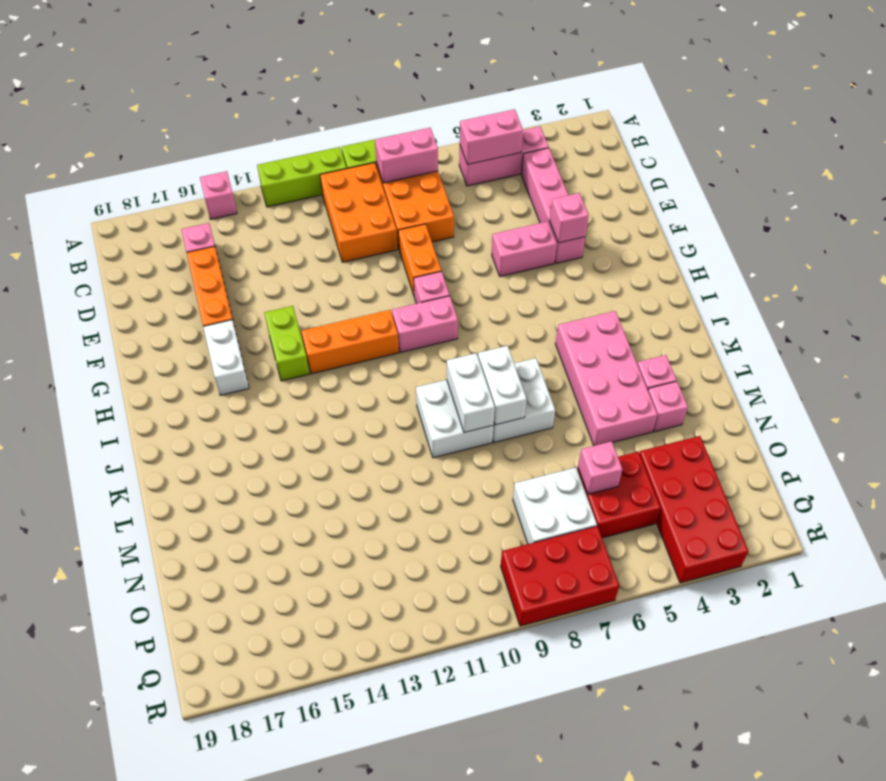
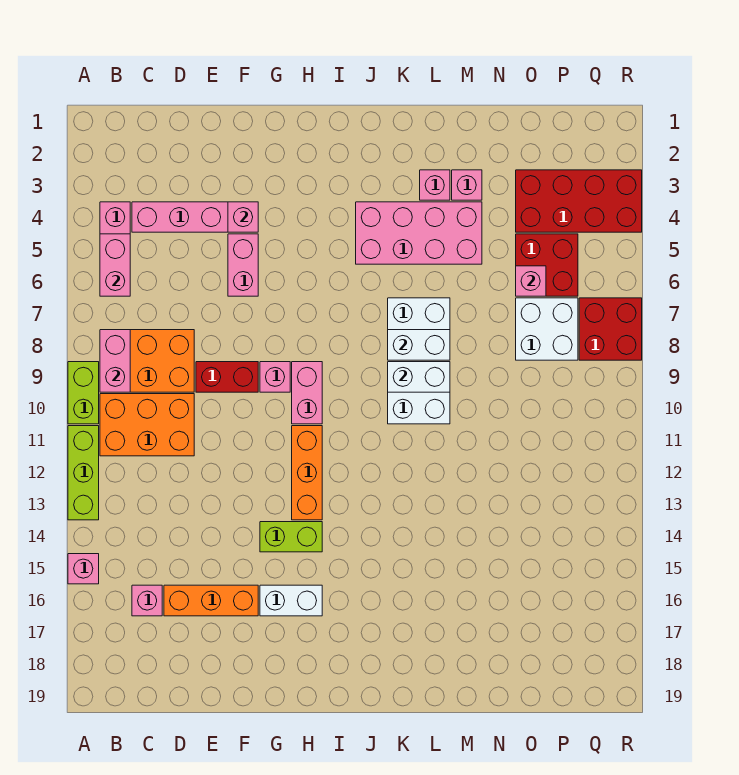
orange brick E9:F9 level 1 -> red brick E9:F9 level 1
red brick Q7:R9 level 1 -> red brick Q7:R8 level 1

